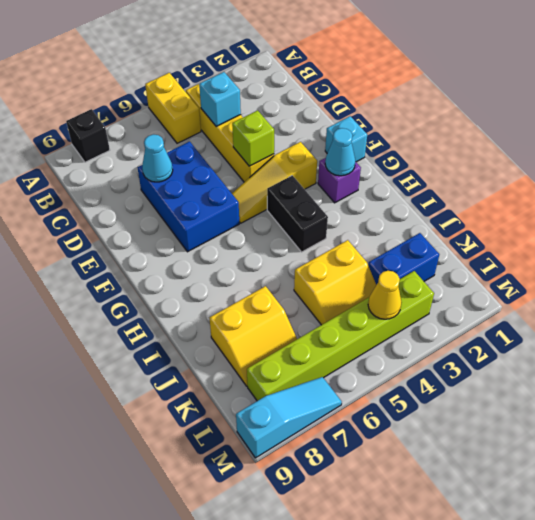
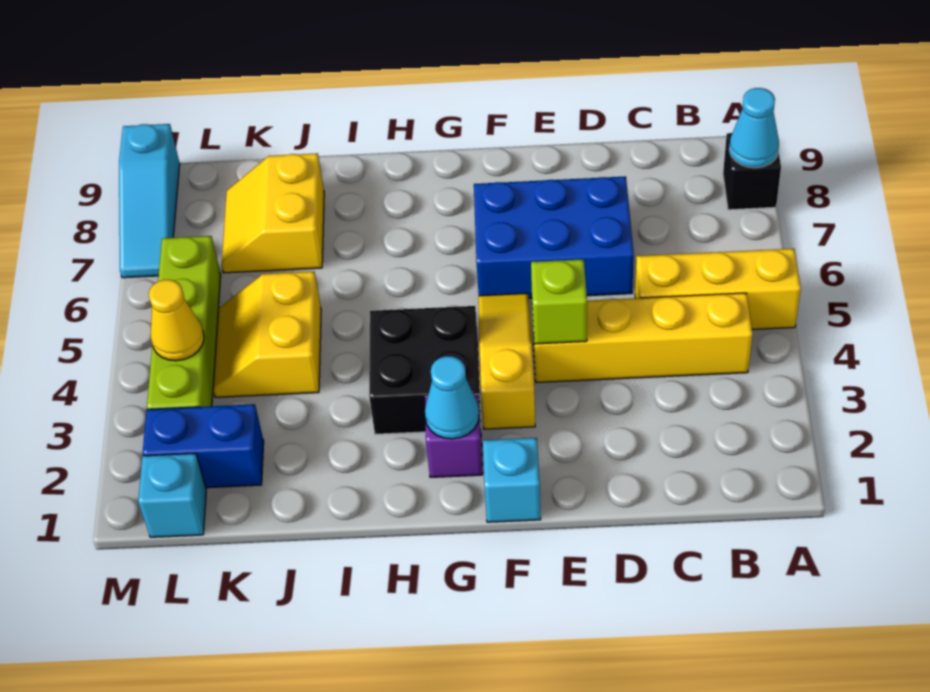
yellow brick A5:B5 level 1 -> yellow brick A5:C5 level 1
cyan brick C4 level 2 -> cyan brick L1 level 1
cyan cone D7 level 2 -> cyan cone A8 level 2
black brick G4:H4 level 1 -> black brick G3:H4 level 1
blue brick K2:K3 level 1 -> blue brick K2:L2 level 1
lime brick L3:L8 level 1 -> lime brick L3:L6 level 1

